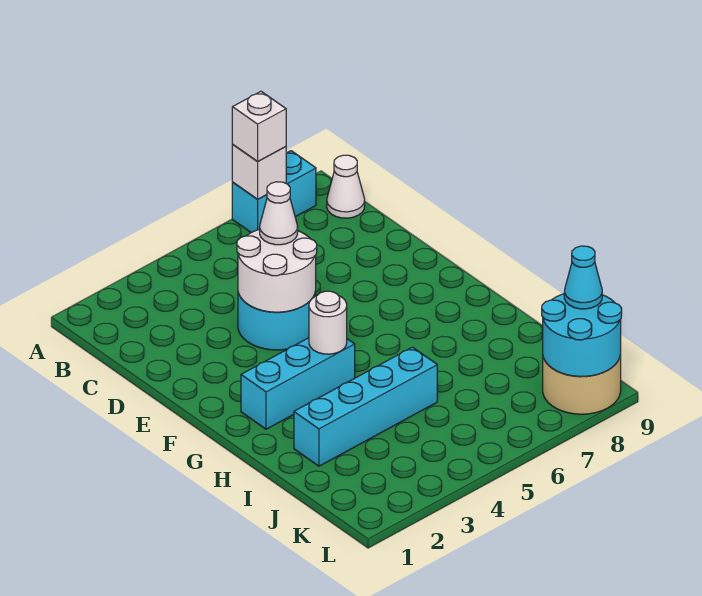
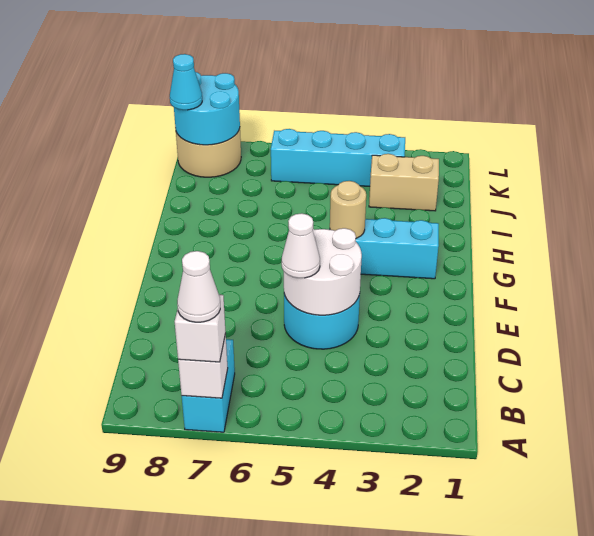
cyan brick A7:A8 level 1 -> cyan brick A7:B7 level 1
white cone B9 level 1 -> white cone A7 level 4
white round brick G4 level 2 -> tan round brick G4 level 2
cyan brick I2:I5 level 1 -> cyan brick K3:K6 level 1
none -> tan brick J2:J3 level 1

